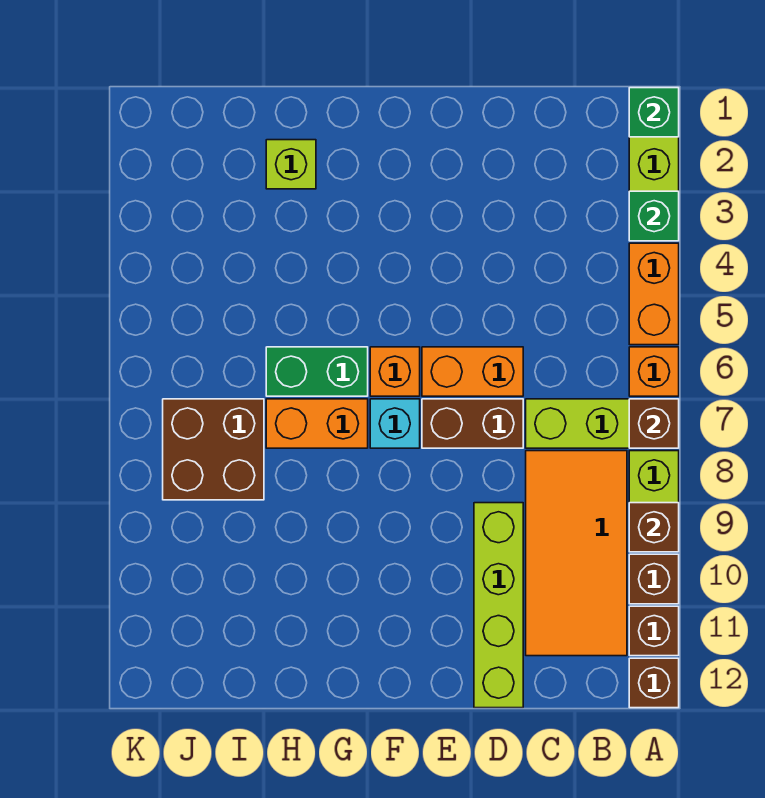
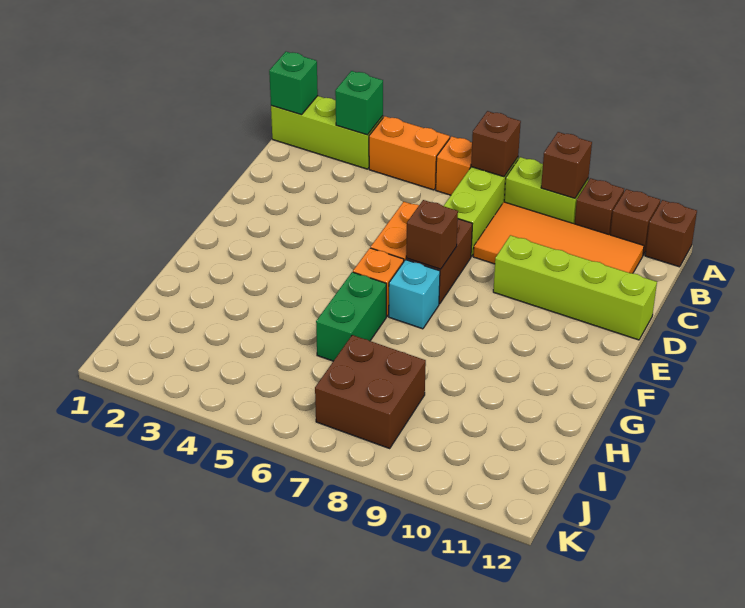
none -> brown brick E7 level 2
orange brick G7:H7 level 1 -> none
lime brick H2 level 1 -> none

